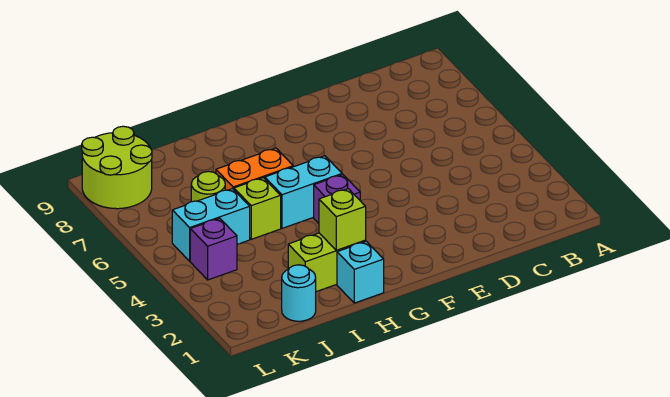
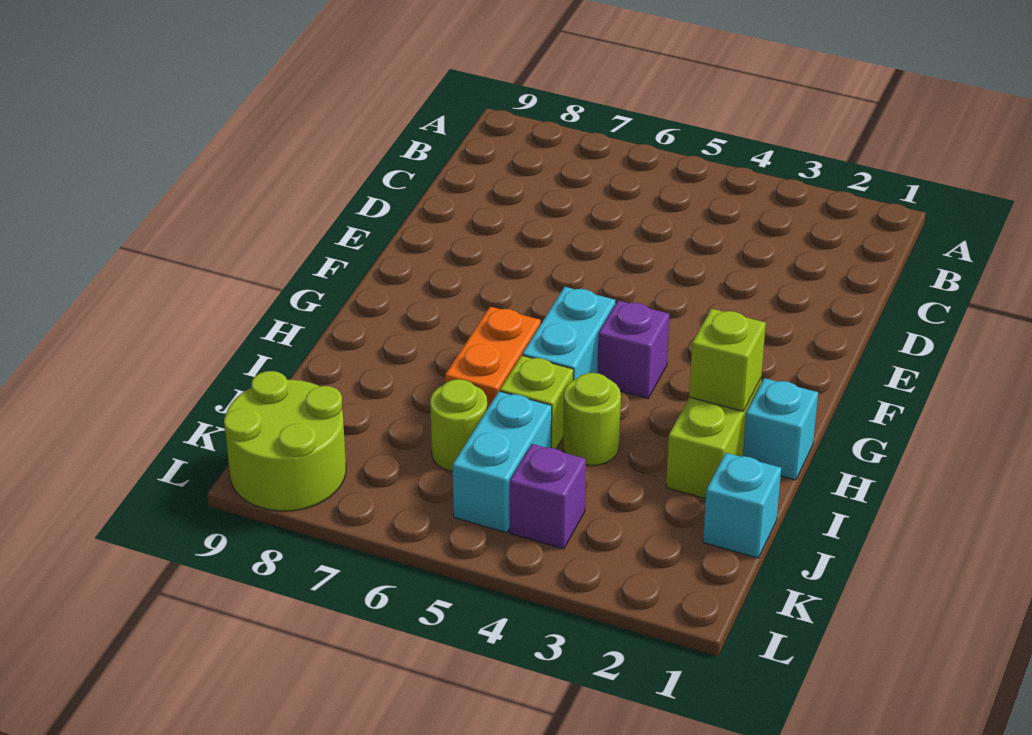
none -> lime round brick I4 level 1
cyan round brick J1 level 1 -> cyan brick J1 level 1

